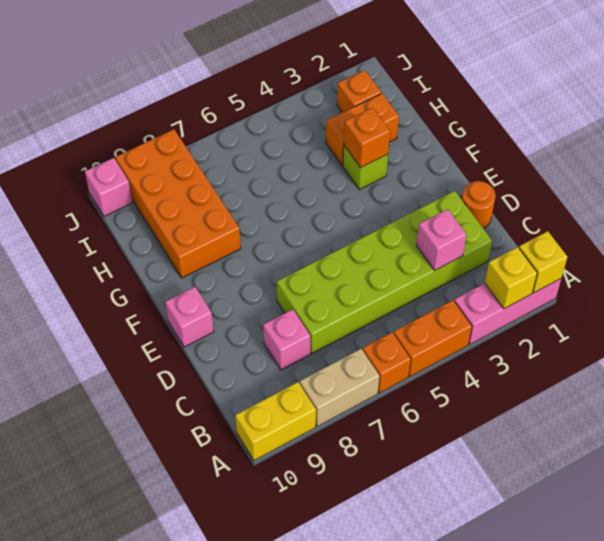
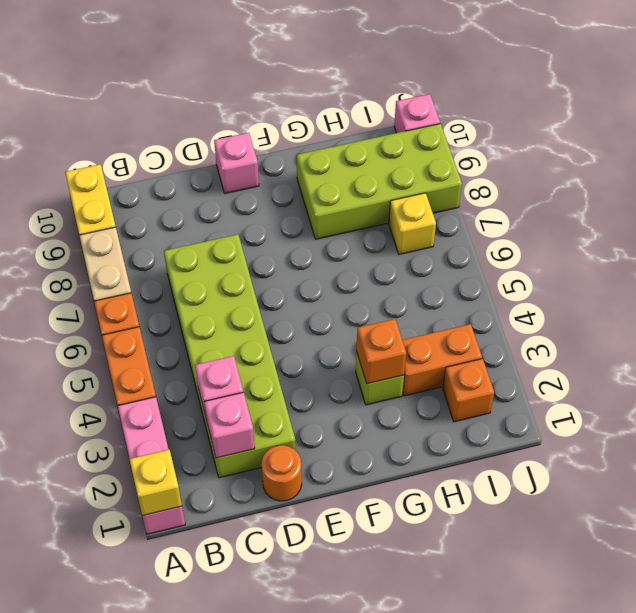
yellow brick A2 level 2 -> yellow brick I7 level 1
pink brick C8 level 1 -> pink brick C2 level 2
orange brick G8:J9 level 1 -> lime brick G8:J9 level 1
orange brick H2:H3 level 1 -> orange brick H3:I3 level 1

